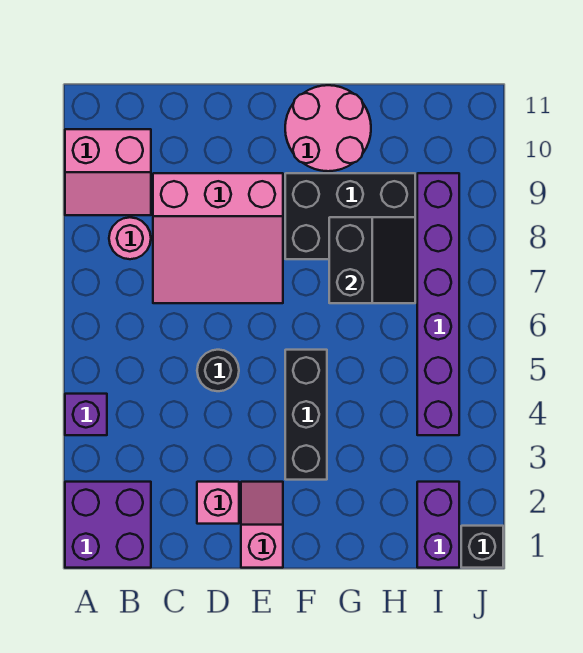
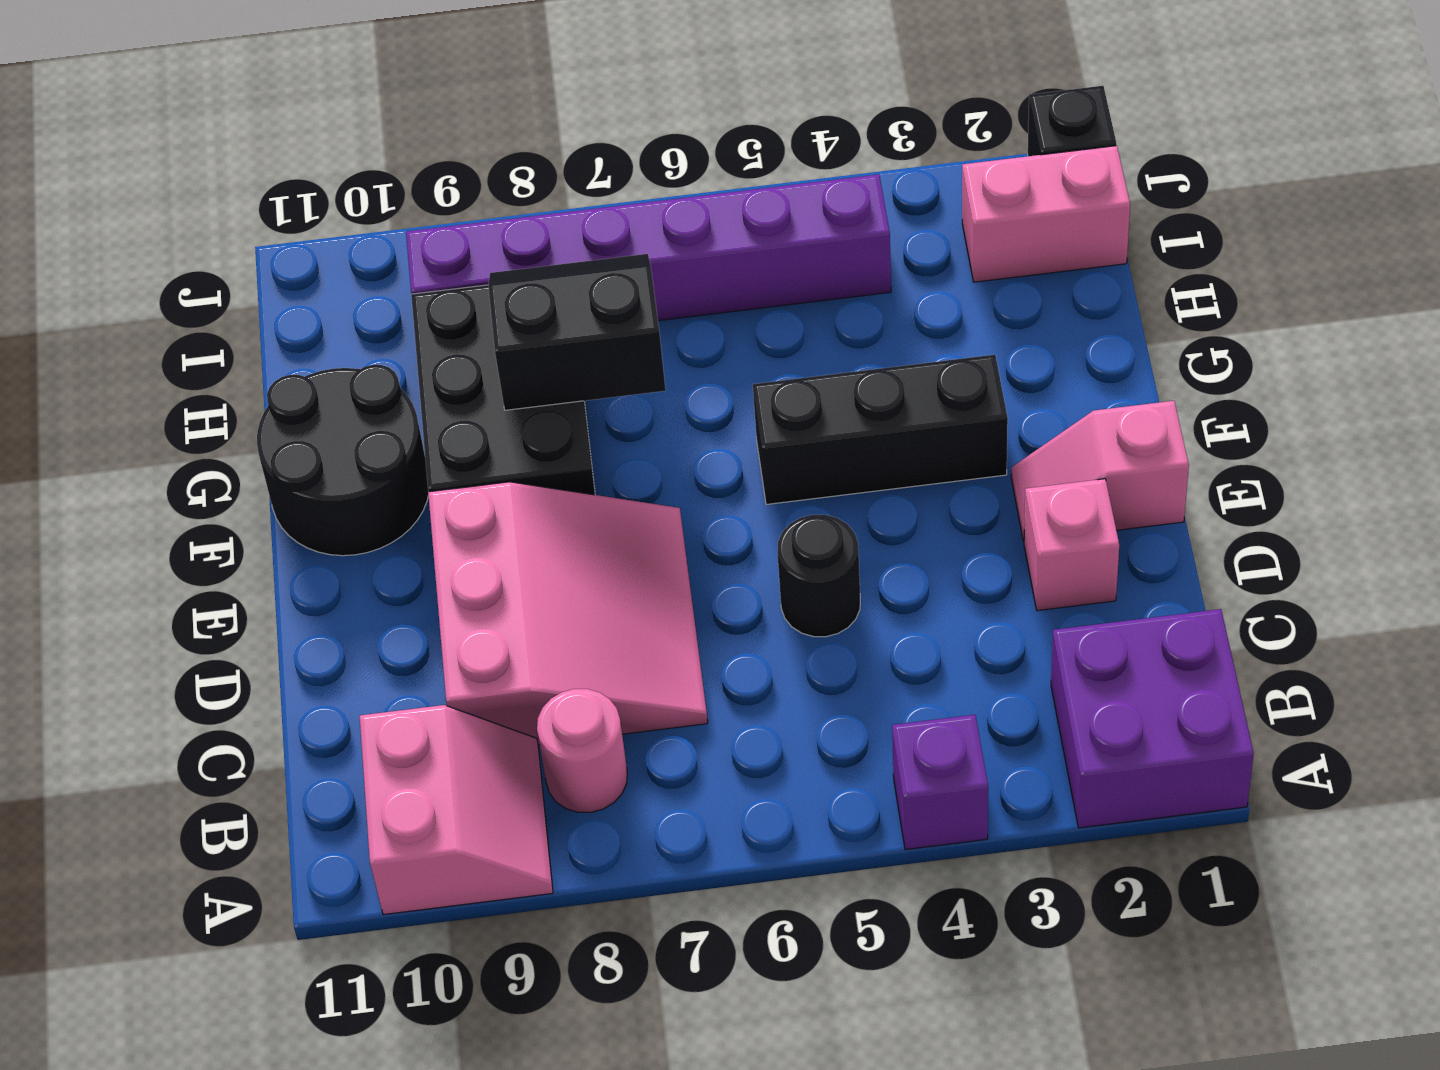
pink round brick F10:G11 level 1 -> black round brick F10:G11 level 1
purple brick I1:I2 level 1 -> pink brick I1:I2 level 1

